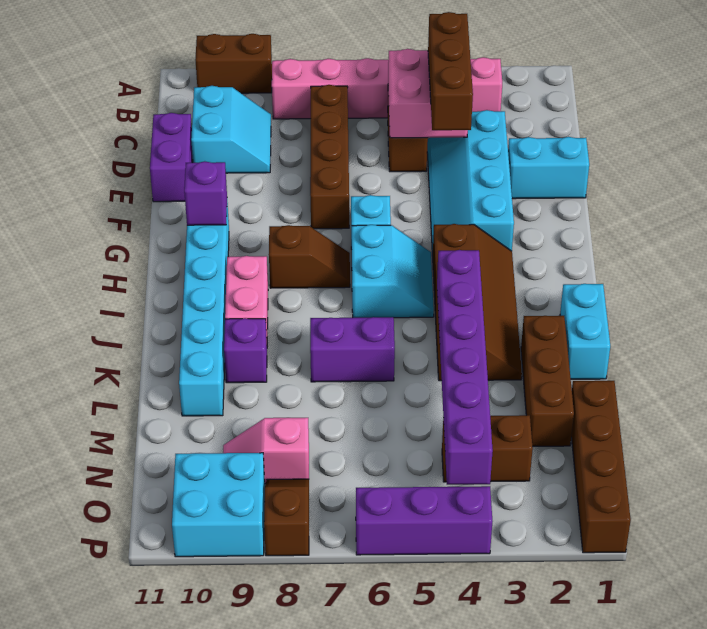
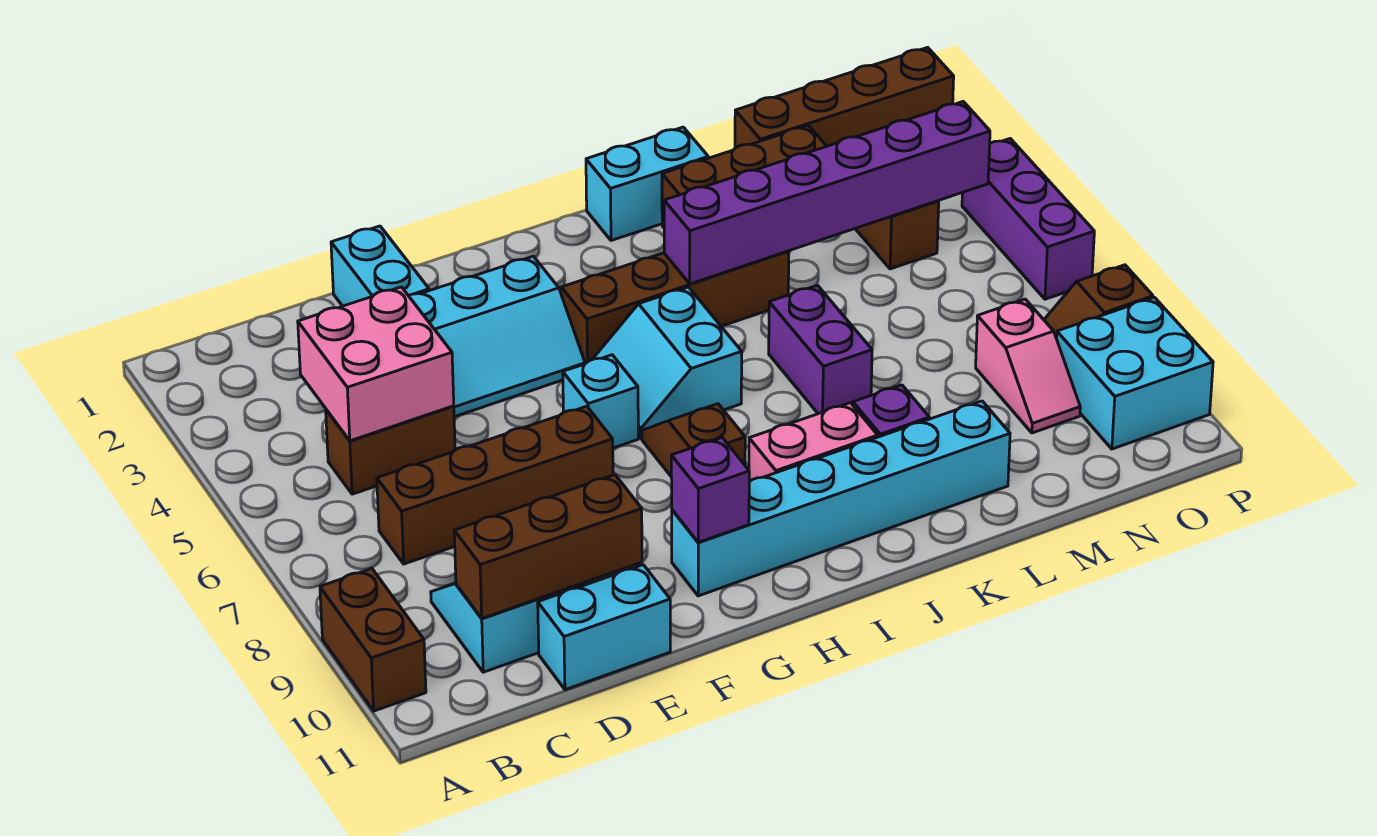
pink brick B3:B8 level 1 -> none
brown brick C4:E4 level 3 -> brown brick C10:E10 level 2
purple brick D11:E11 level 1 -> cyan brick D11:E11 level 1
cyan slope H5:I6 level 1 top 6 -> cyan slope H5:I6 level 1 top I

